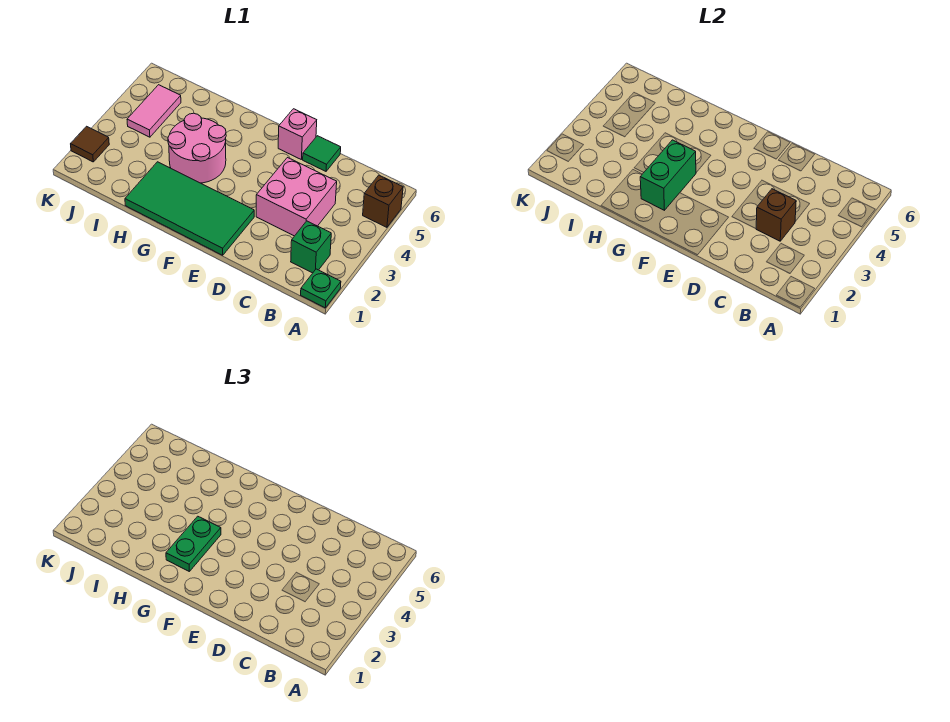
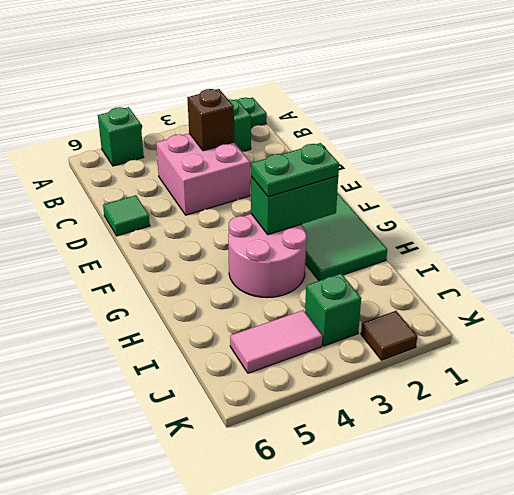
brown brick A5 level 1 -> green brick A5 level 1
pink brick E6 level 1 -> none
none -> green brick J3 level 1

